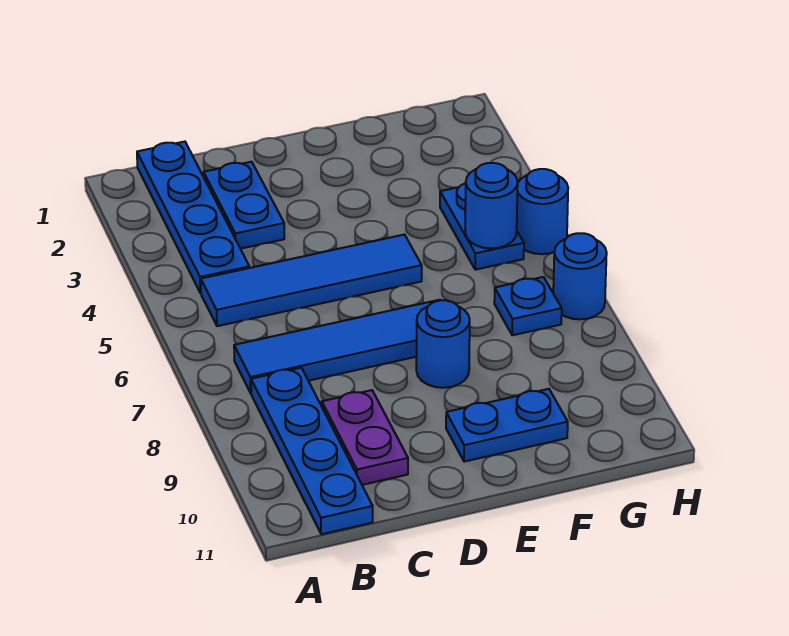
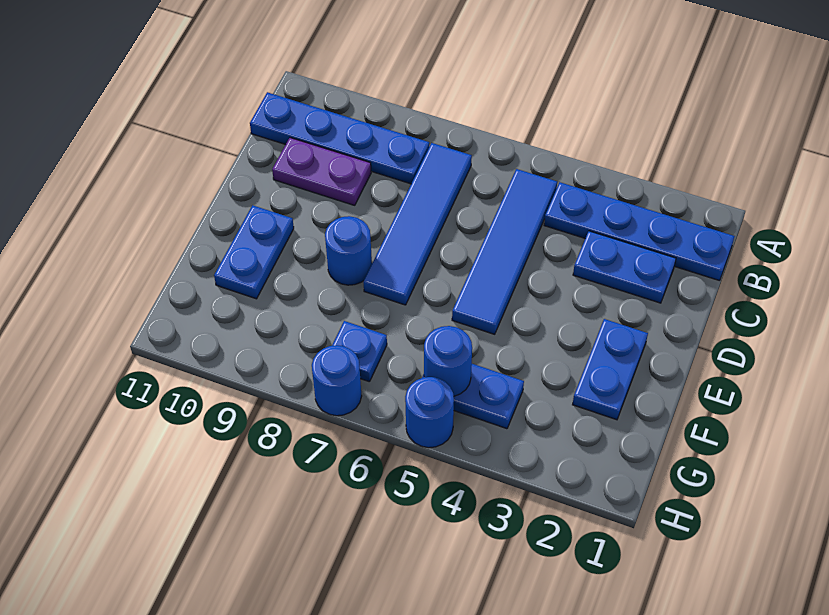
none -> blue plate E2:F2 level 1

